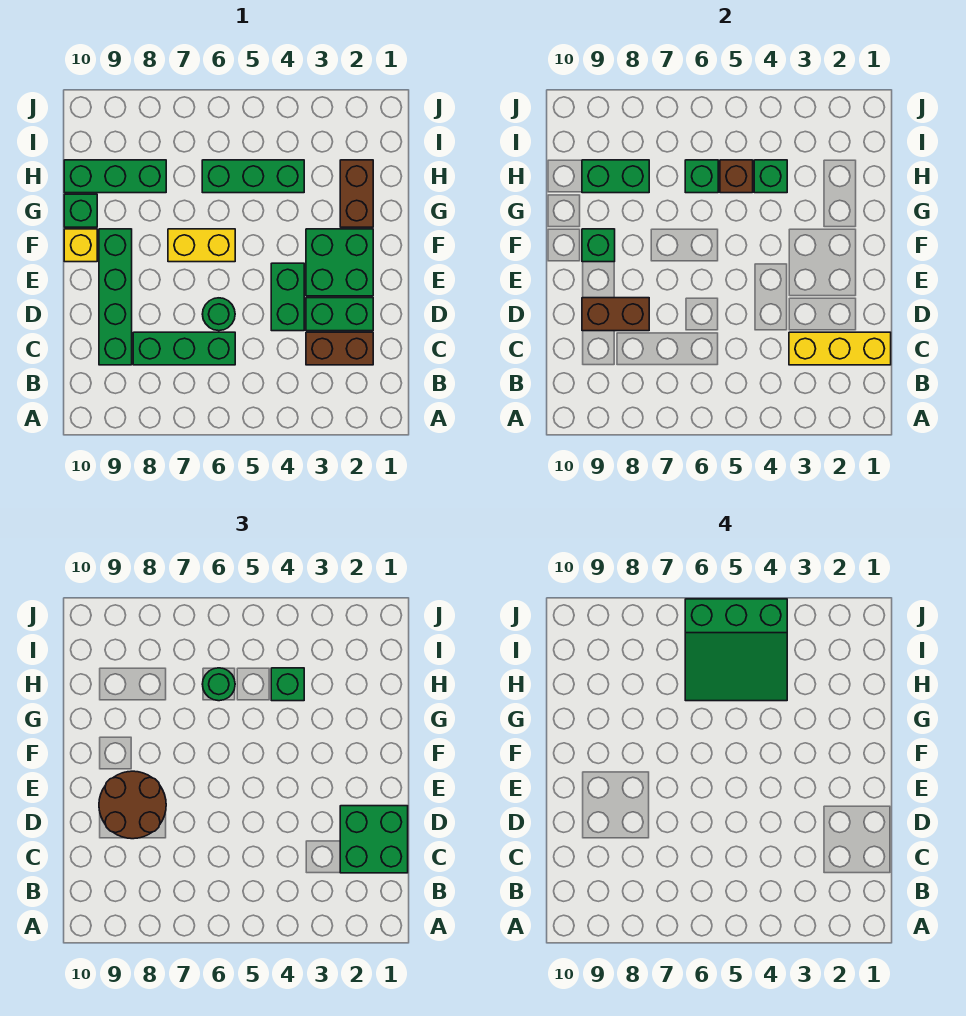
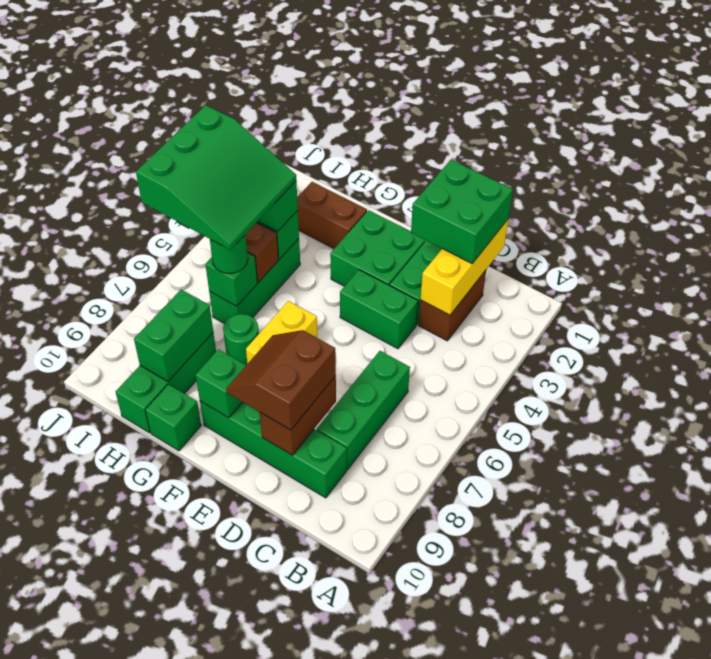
green round brick D6 level 1 -> green round brick G7 level 1
brown round brick D8:E9 level 3 -> brown slope D8:E9 level 3 top D
yellow brick F10 level 1 -> none

